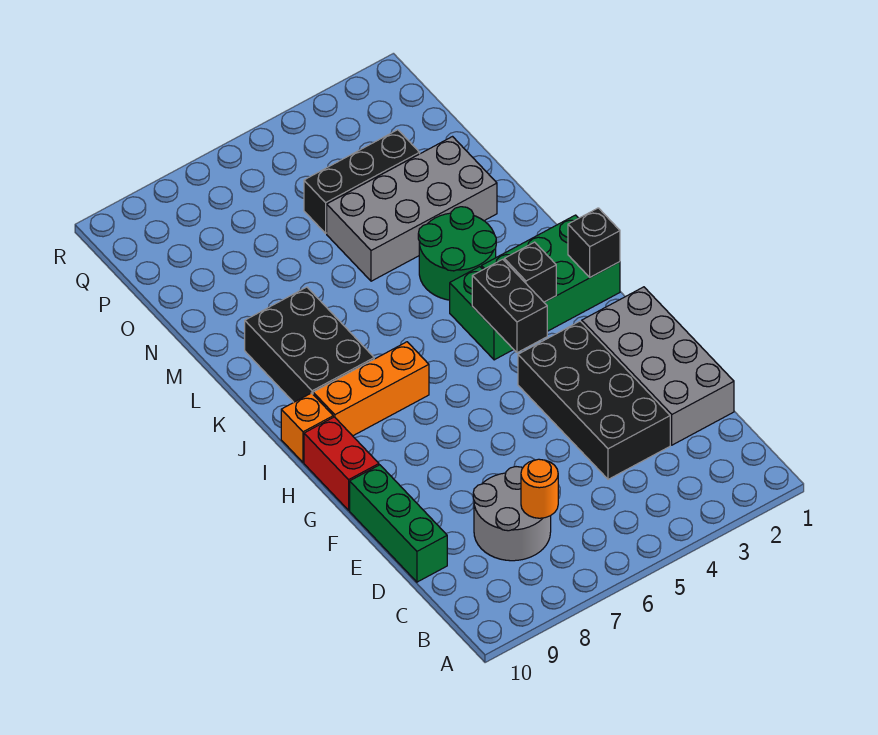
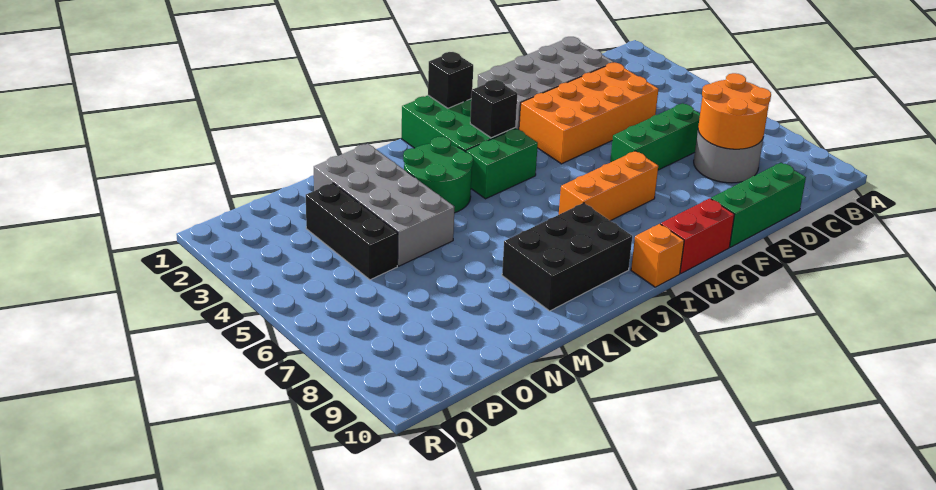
orange round brick C7 level 2 -> orange round brick C7:D8 level 2
black brick D3:G4 level 1 -> orange brick D3:G4 level 1
none -> green brick D6:F6 level 1
black brick H4:I4 level 2 -> none
orange brick I7:I9 level 1 -> orange brick G7:I7 level 1

